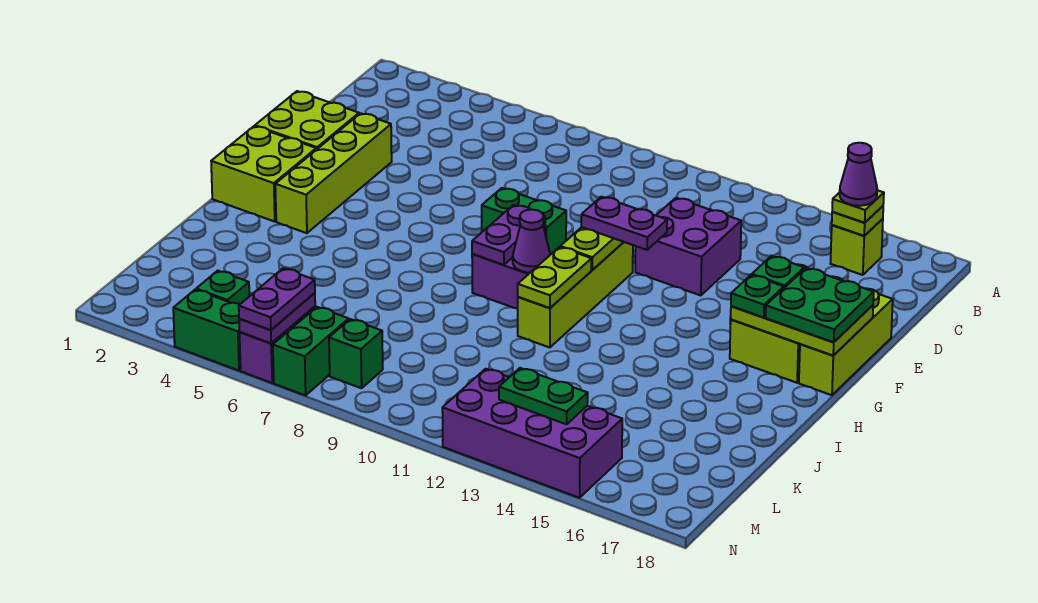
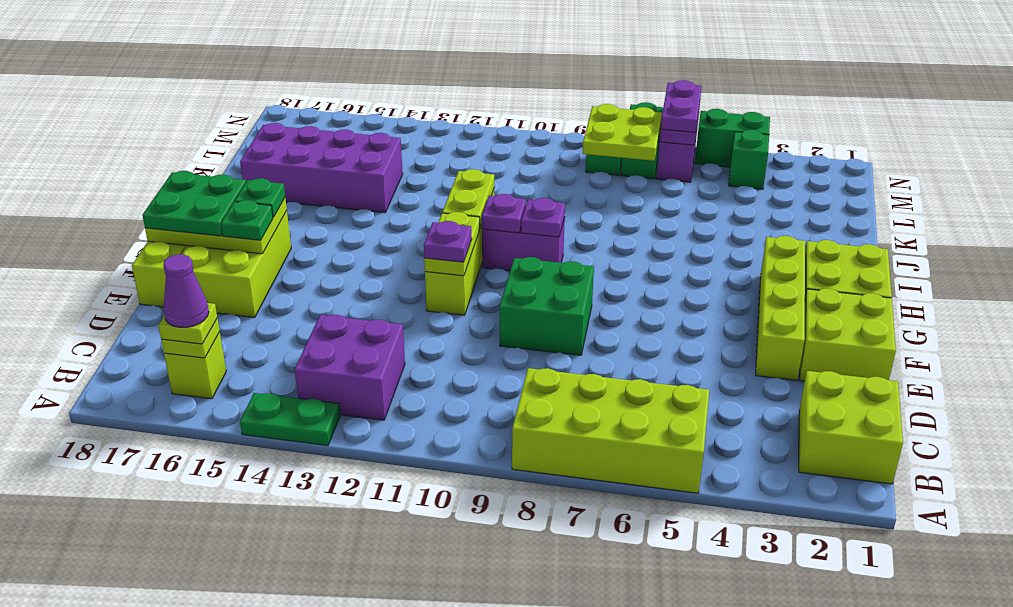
none -> lime brick A5:B8 level 1
none -> lime brick B1:C2 level 1
purple brick D12:E13 level 1 -> purple brick B12:C13 level 1
green brick F8:F9 level 1 -> green brick E8:F9 level 1
purple plate F11:F12 level 3 -> purple plate F11 level 3
purple plate G9:H9 level 2 -> purple plate H9 level 2
purple cone H10 level 2 -> purple plate H10 level 2
none -> lime plate L7:M8 level 2
purple brick M12:N15 level 1 -> purple brick J14:K17 level 1
green plate M13:M14 level 2 -> green plate A13:A14 level 1

